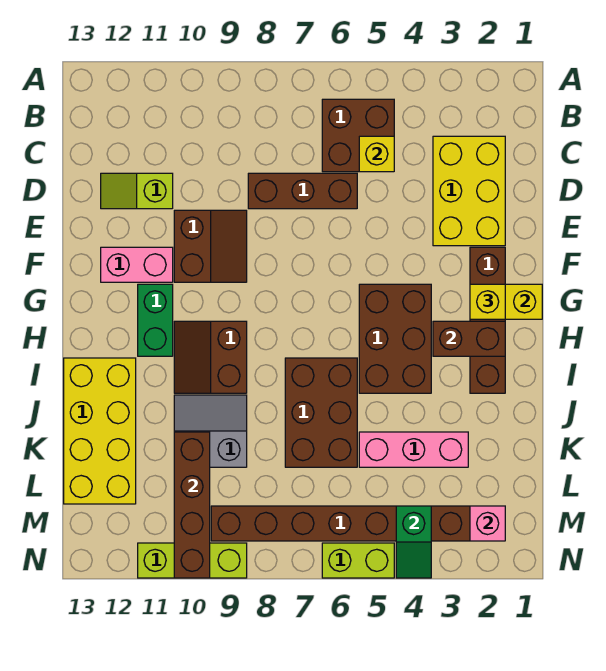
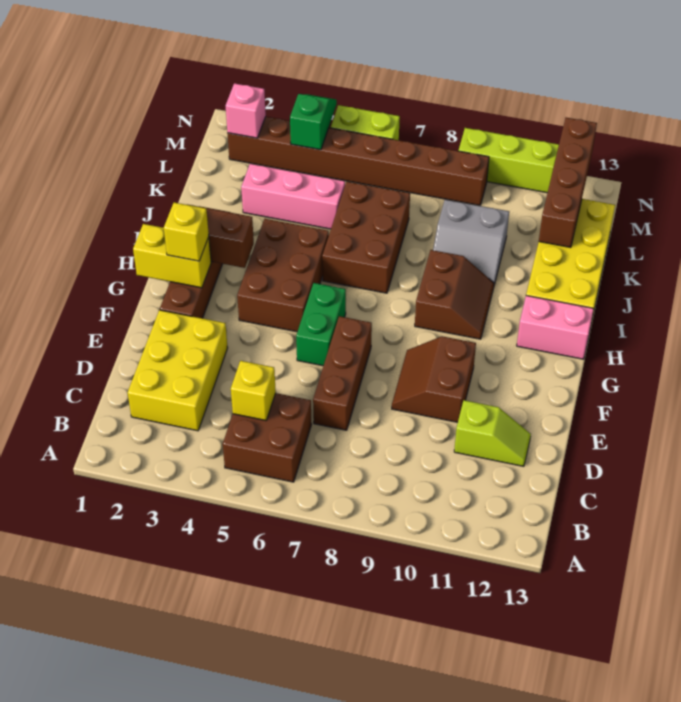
brown brick D6:D8 level 1 -> brown brick D7:F7 level 1
pink brick F11:F12 level 1 -> pink brick H12:H13 level 1
green brick G11:H11 level 1 -> green brick F6:G6 level 1
brown brick K10:N10 level 2 -> brown brick K12:N12 level 2

